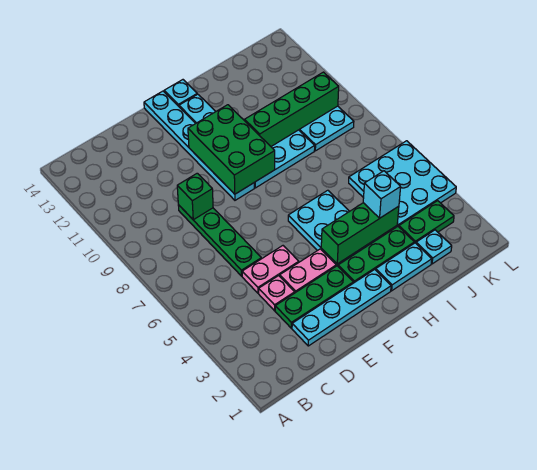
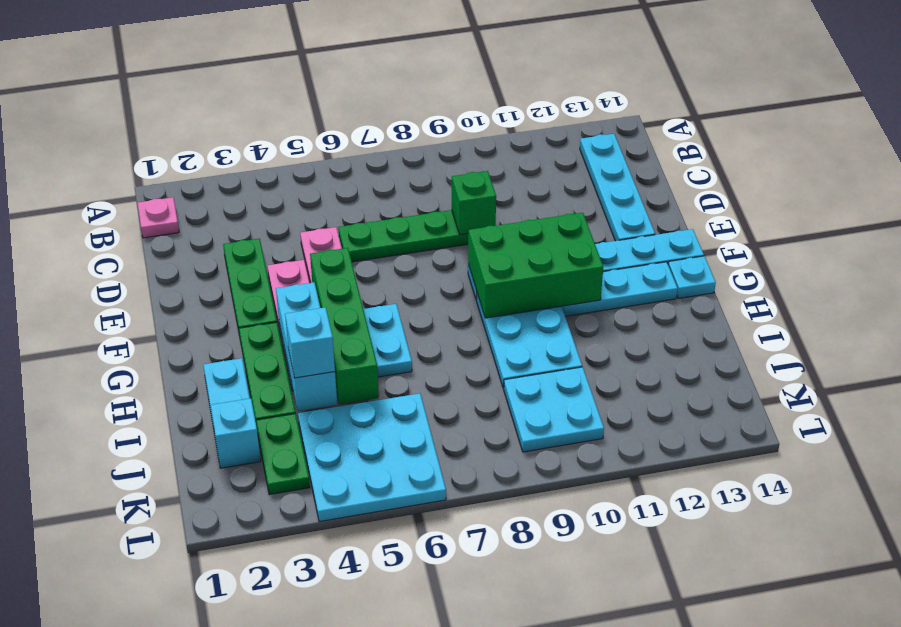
cyan plate D2:G2 level 1 -> cyan plate B13:E13 level 1
pink plate D4 level 1 -> pink plate B1 level 1
green brick G4:I4 level 2 -> cyan brick G4:I4 level 2
green brick H10:K10 level 2 -> green brick F5:I5 level 2
cyan plate J2 level 1 -> cyan brick J2 level 1

